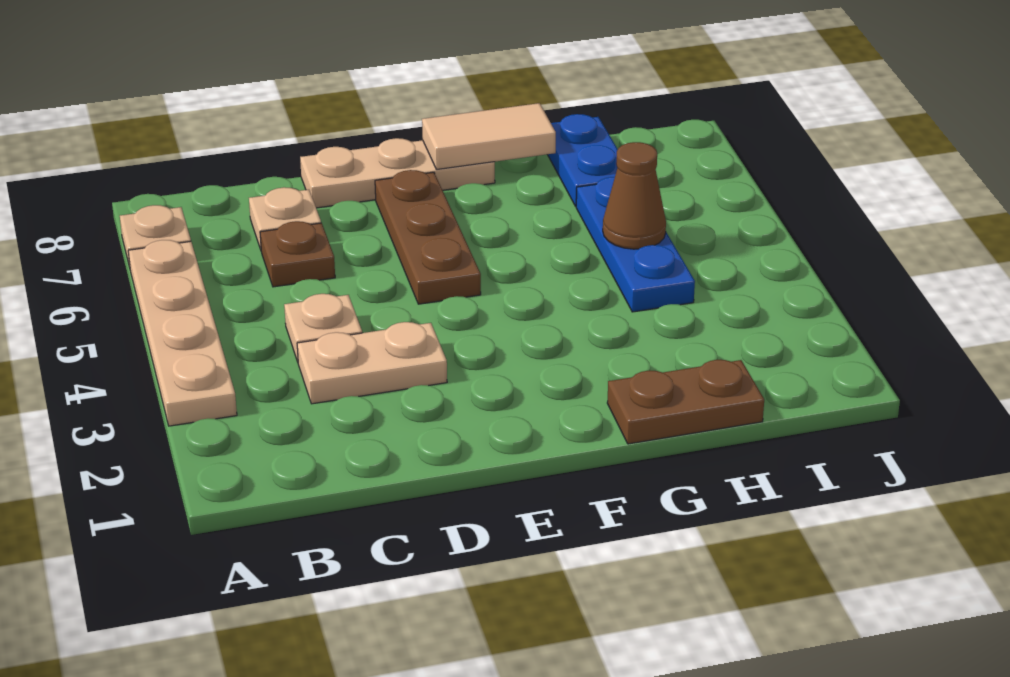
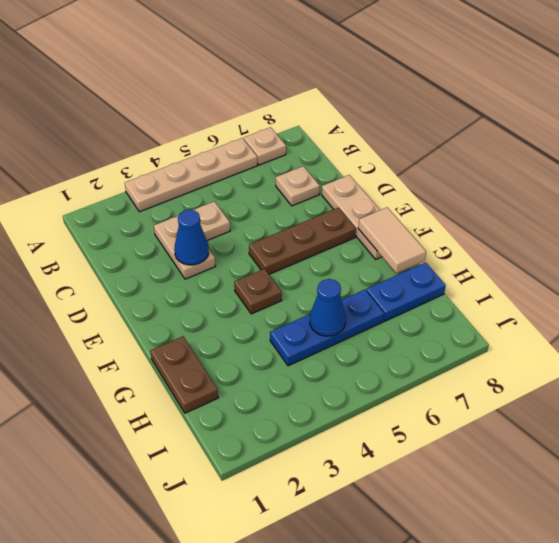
brown plate C6 level 1 -> brown plate F4 level 1
none -> blue cone D3 level 2
brown cone H5 level 2 -> blue cone H5 level 2

